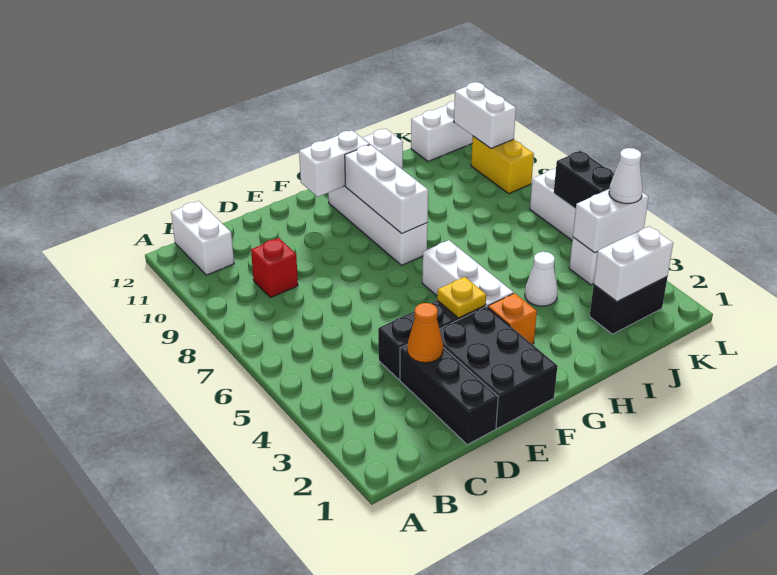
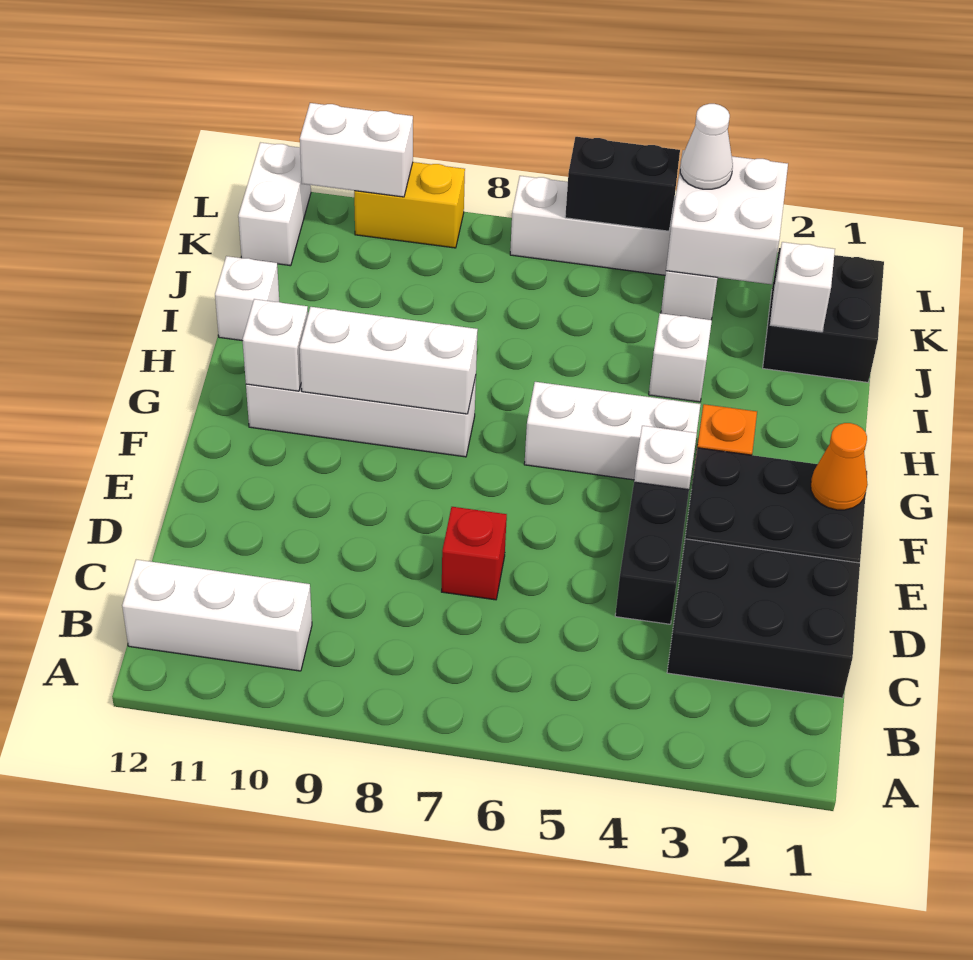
white brick B11:B12 level 1 -> white brick B10:B12 level 1
red brick C9 level 1 -> red brick D7 level 1
black brick D1:D3 level 1 -> black brick C1:D3 level 1
orange cone D3 level 2 -> orange cone F1 level 2
yellow plate F4 level 2 -> white plate F4 level 2
white brick F11:G11 level 2 -> white brick G11 level 2
white cone I4 level 1 -> white brick I4 level 1
black brick J2:K2 level 1 -> black brick J1:K2 level 1
white brick J2:K2 level 2 -> white brick J2 level 2
white brick K4:L4 level 2 -> white brick K3:L4 level 2

